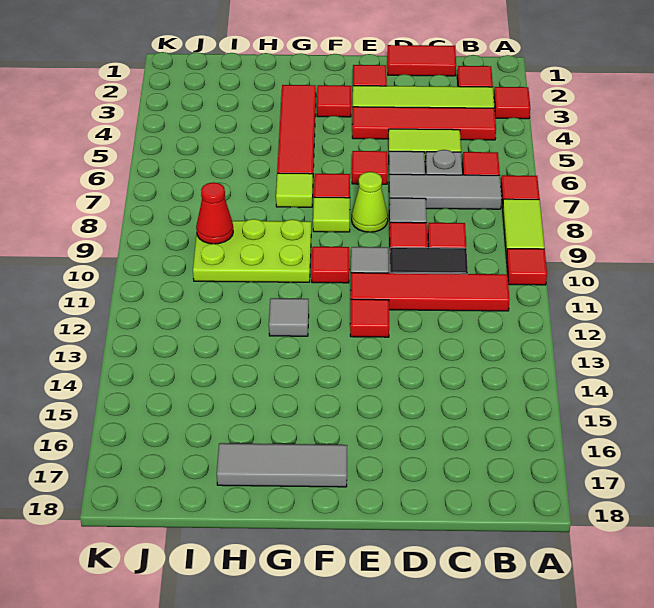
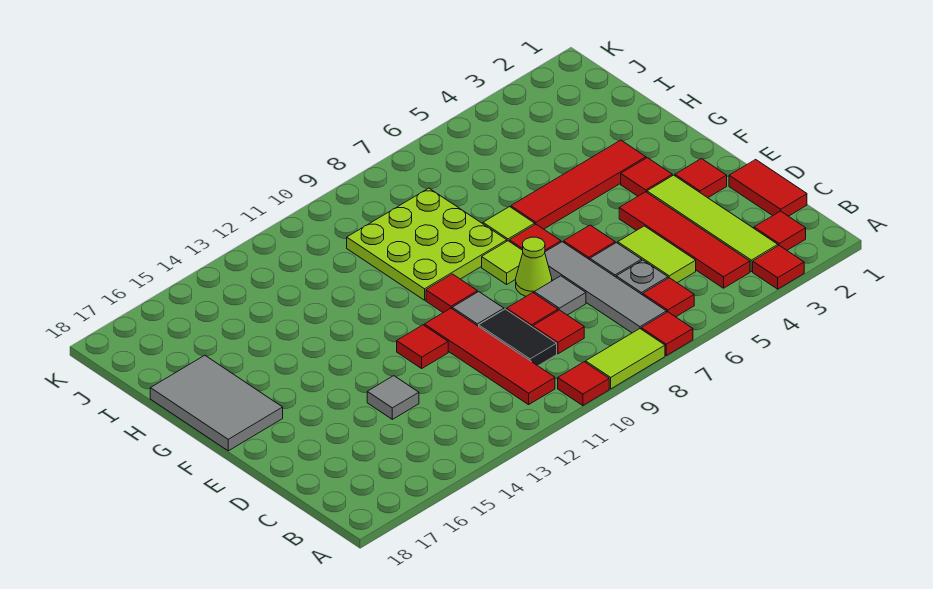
grey tile B7:D7 level 1 -> grey tile B7:E7 level 1
grey tile F17:H17 level 1 -> grey tile F17:H18 level 1
lime plate G9:I10 level 1 -> lime plate G8:I10 level 1
grey tile G12 level 1 -> grey tile D14 level 1
red cone I9 level 2 -> none

